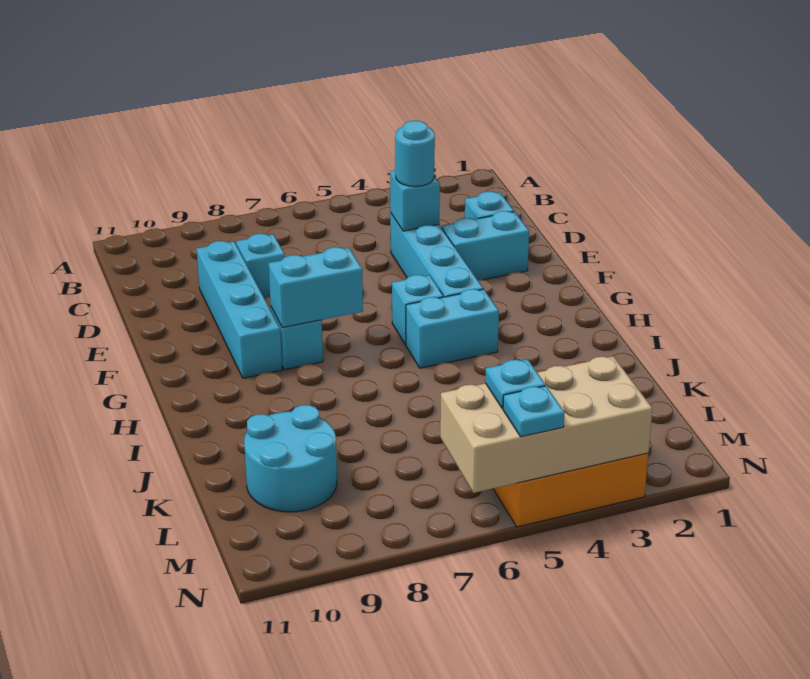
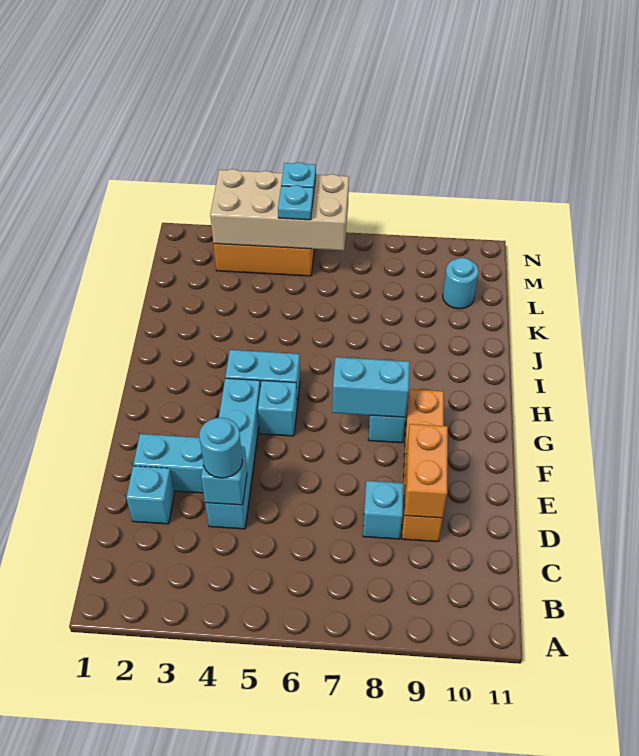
cyan brick D9:G9 level 1 -> orange brick D9:G9 level 1
none -> orange brick D9:E9 level 2
cyan round brick K9:L10 level 1 -> cyan round brick L10 level 1

